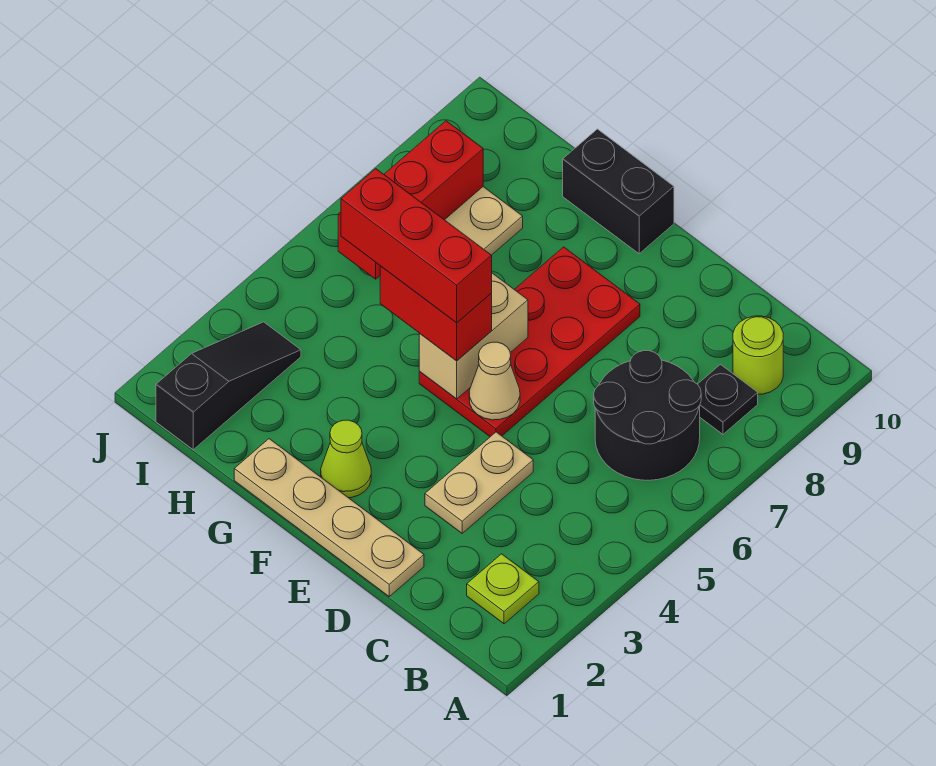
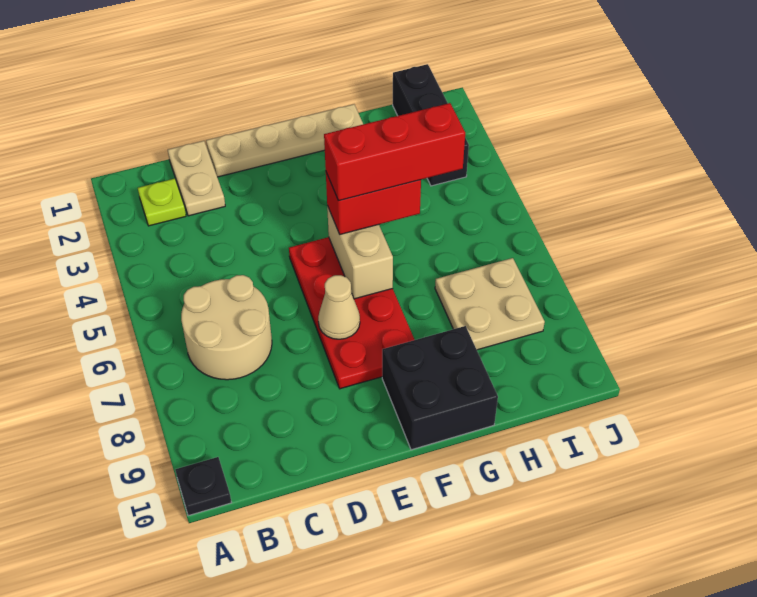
black round brick B6:C7 level 1 -> tan round brick B6:C7 level 1
black plate B8 level 1 -> black plate A10 level 1
lime round brick B9 level 1 -> none
tan plate D3:D4 level 1 -> tan plate C1:C2 level 1
tan cone E5 level 2 -> tan cone E7 level 2
lime cone F2 level 1 -> none
black brick F10:G10 level 1 -> black brick F9:G10 level 1
black slope I1:I3 level 1 top 1 -> black brick I1:I3 level 1
red brick I6:I8 level 2 -> none

